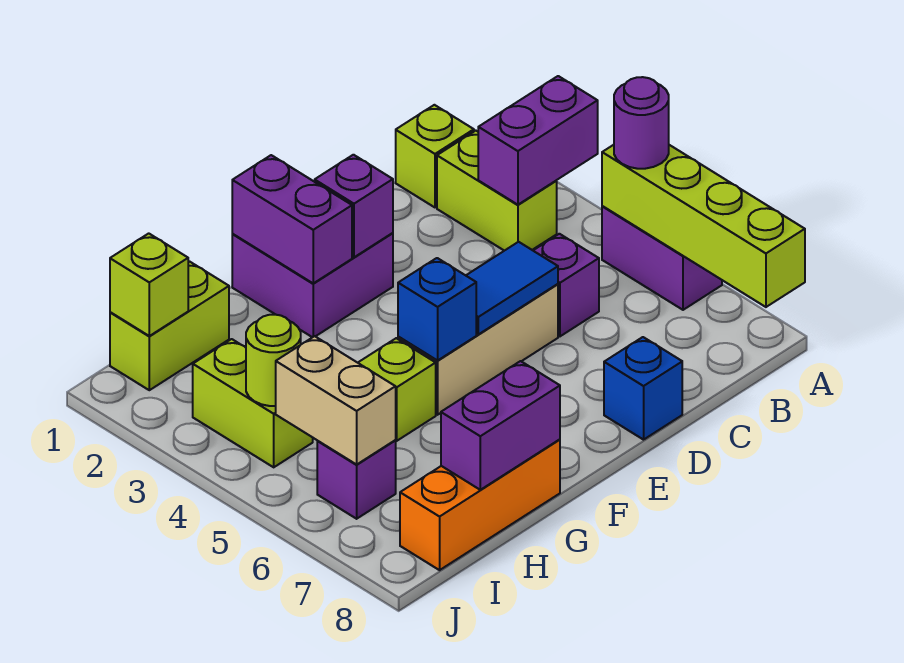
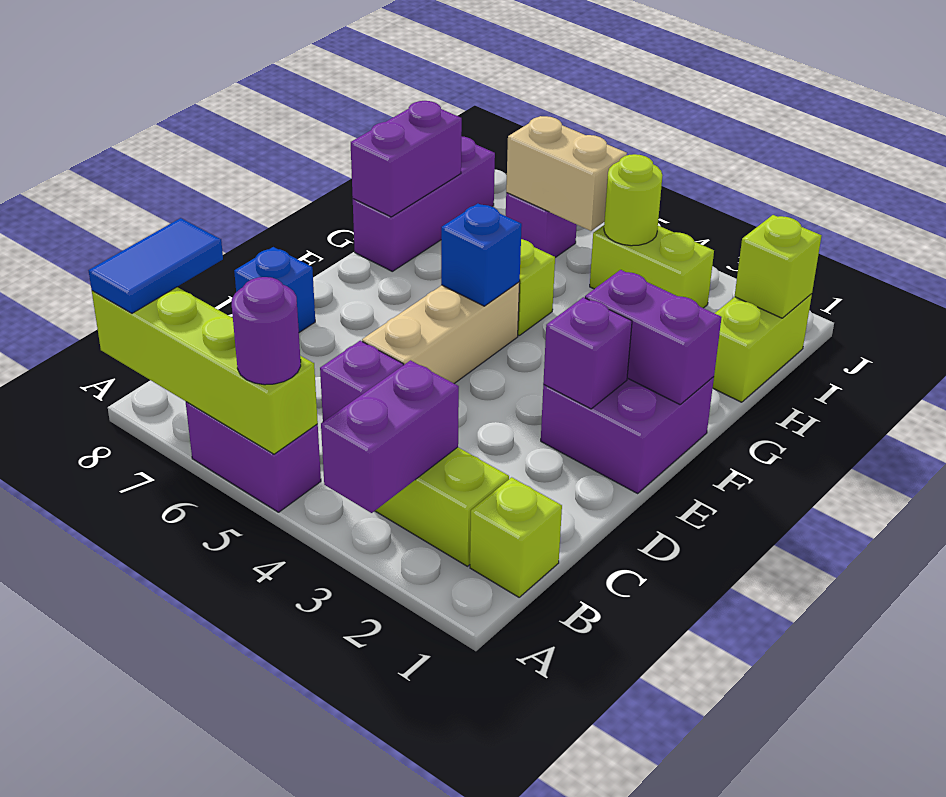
blue tile D5:E5 level 2 -> blue tile A8:B8 level 3
orange brick G8:I8 level 1 -> purple brick G8:I8 level 1

